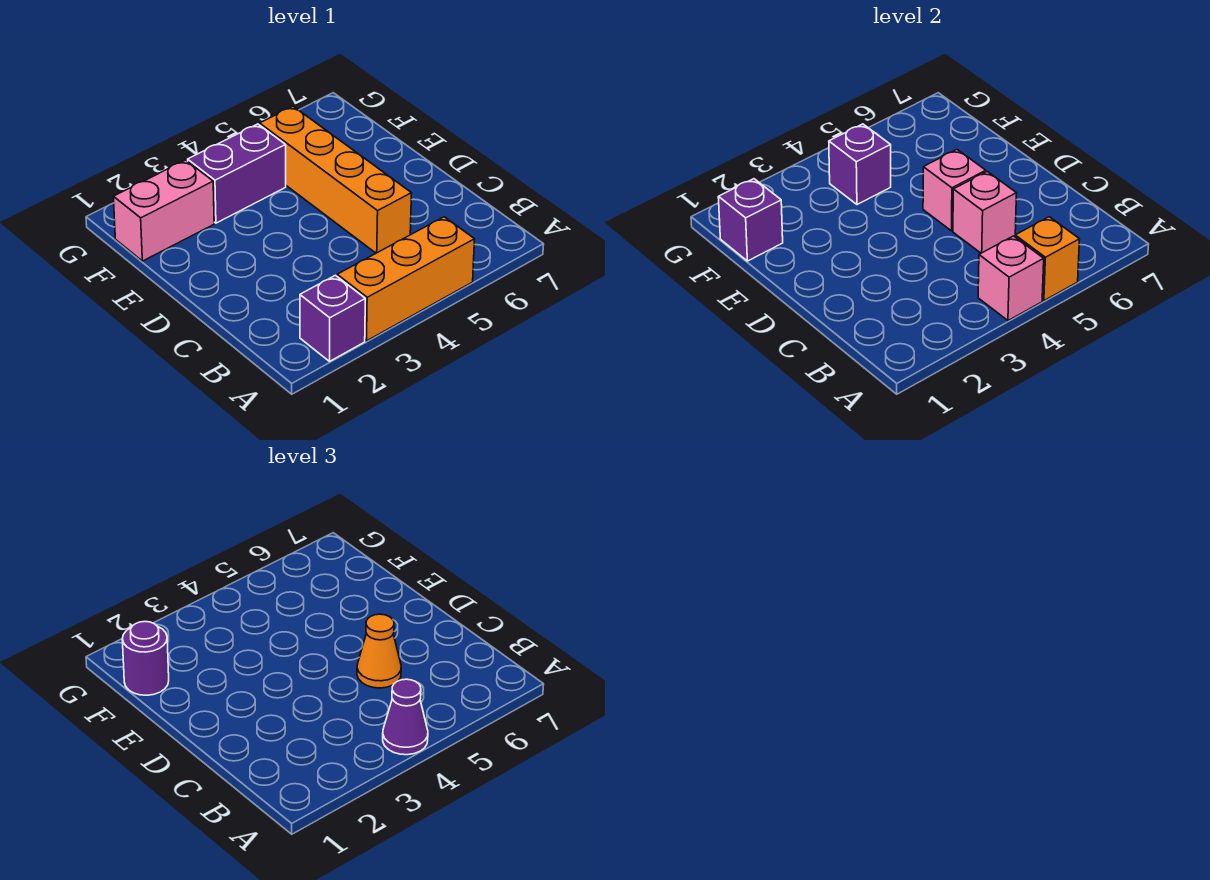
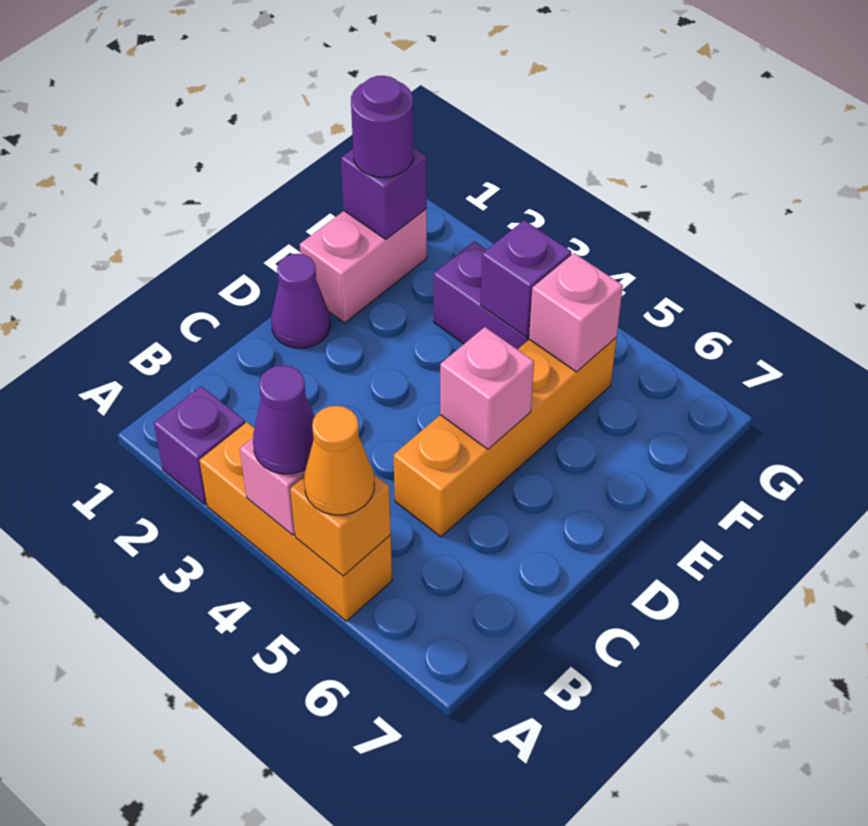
pink brick C5 level 2 -> pink brick F5 level 2
orange cone C5 level 3 -> orange cone A5 level 3
none -> purple cone D1 level 1
pink brick F1:F2 level 1 -> pink brick E1:F1 level 1

